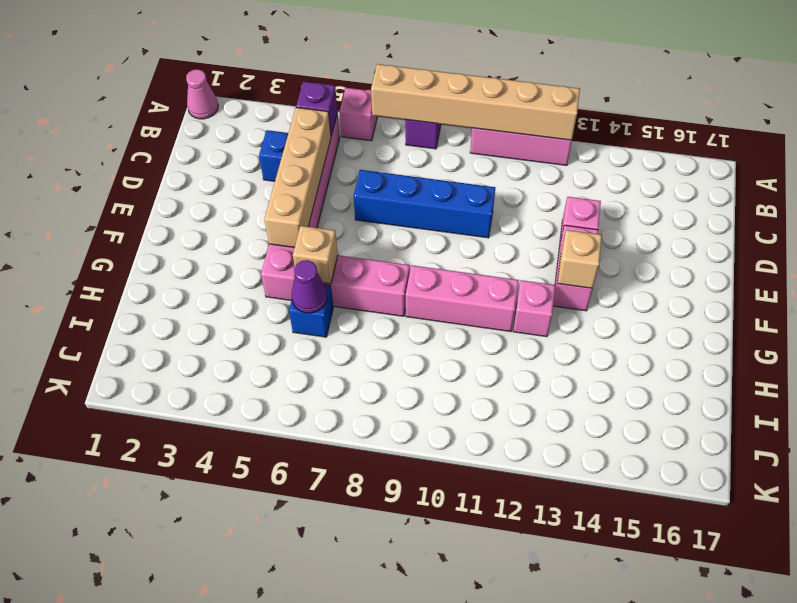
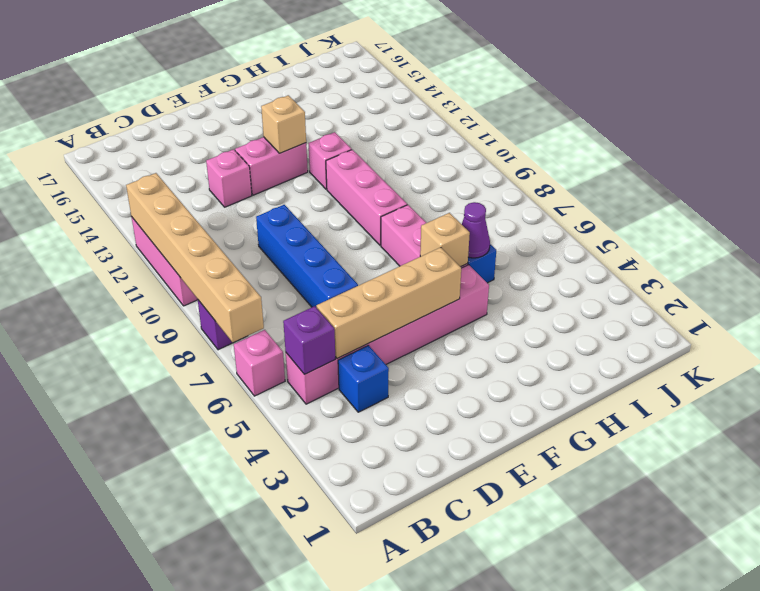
pink cone A1 level 1 -> none

